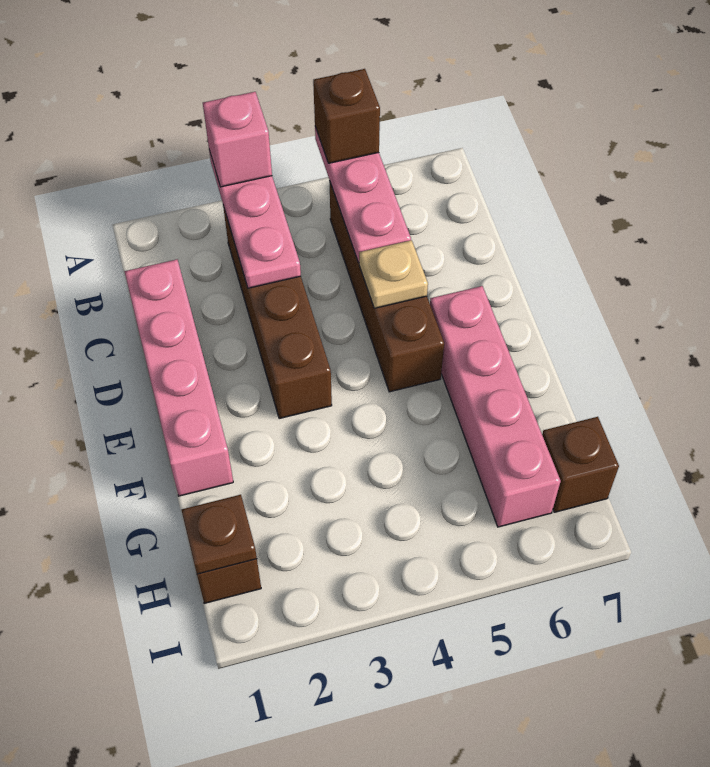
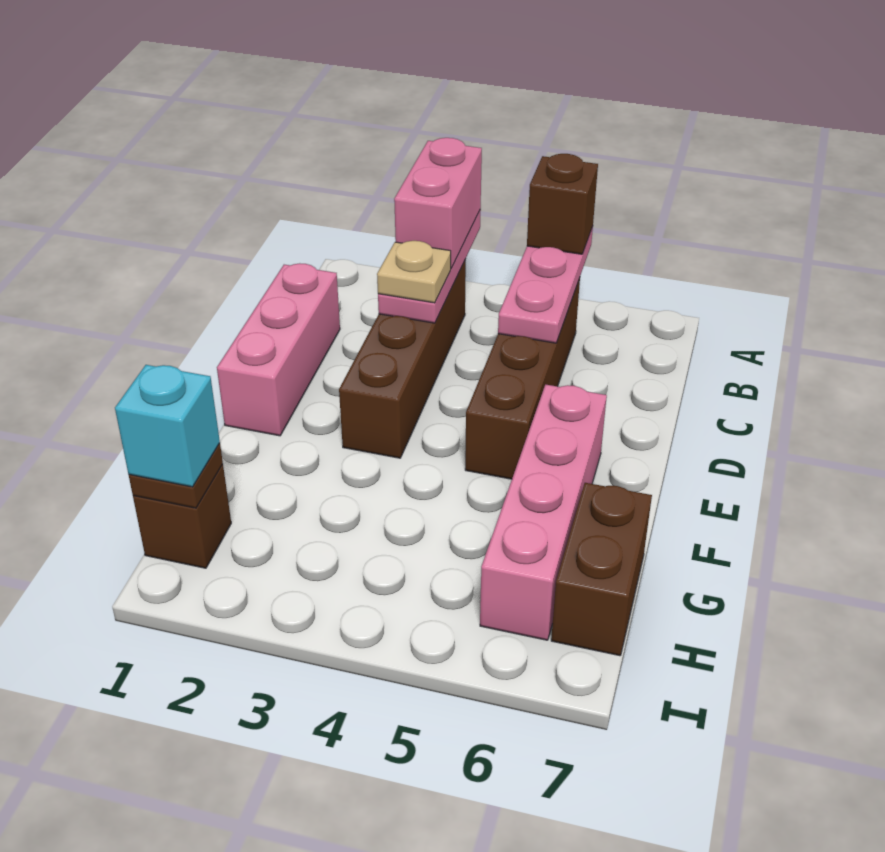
pink brick A3 level 3 -> pink brick A3:B3 level 3
pink brick C1:F1 level 1 -> pink brick C1:E1 level 1
tan plate D5 level 2 -> tan plate C3 level 3
none -> cyan brick H1 level 3
brown brick H7 level 1 -> brown brick G7:H7 level 1

